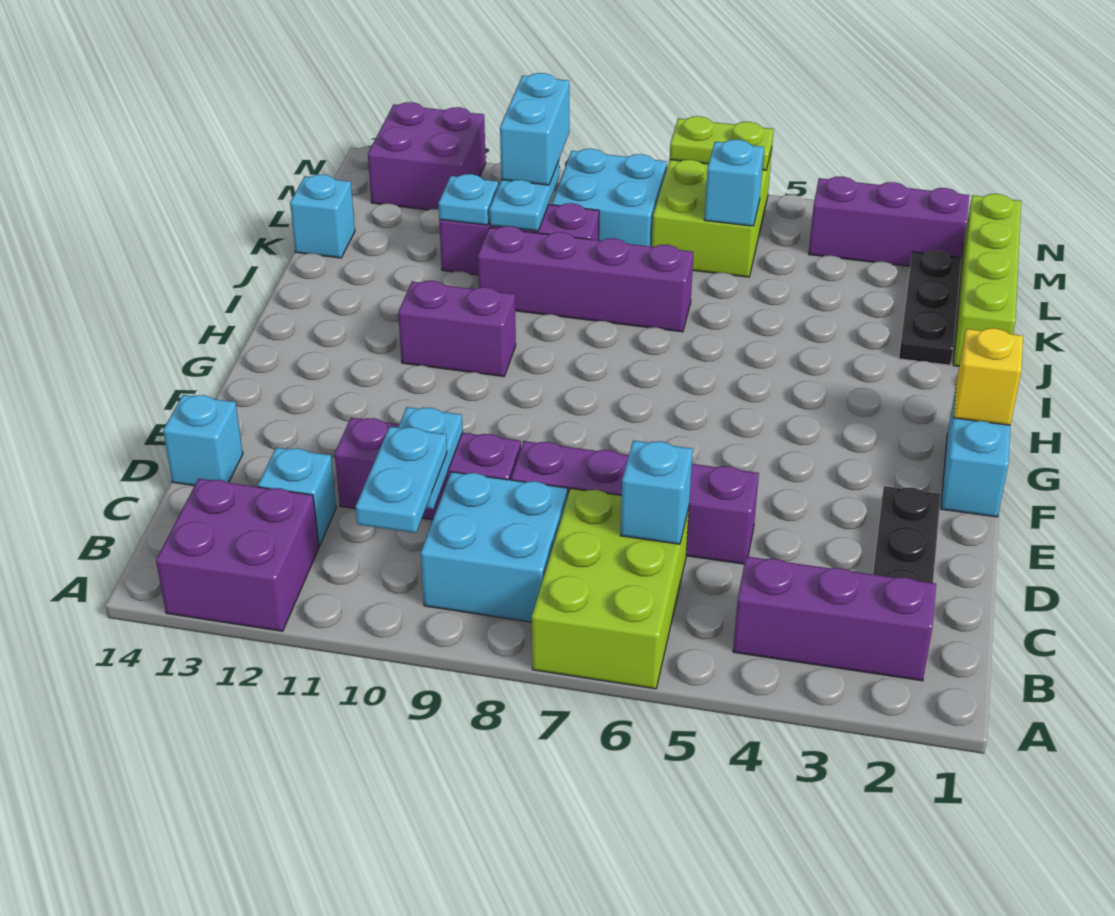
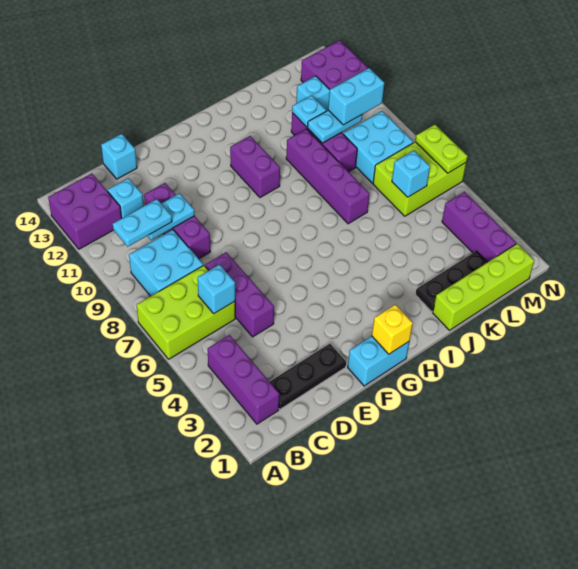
purple brick D5:D8 level 1 -> purple brick D5:D7 level 1
cyan brick K14 level 1 -> cyan brick L12 level 1

